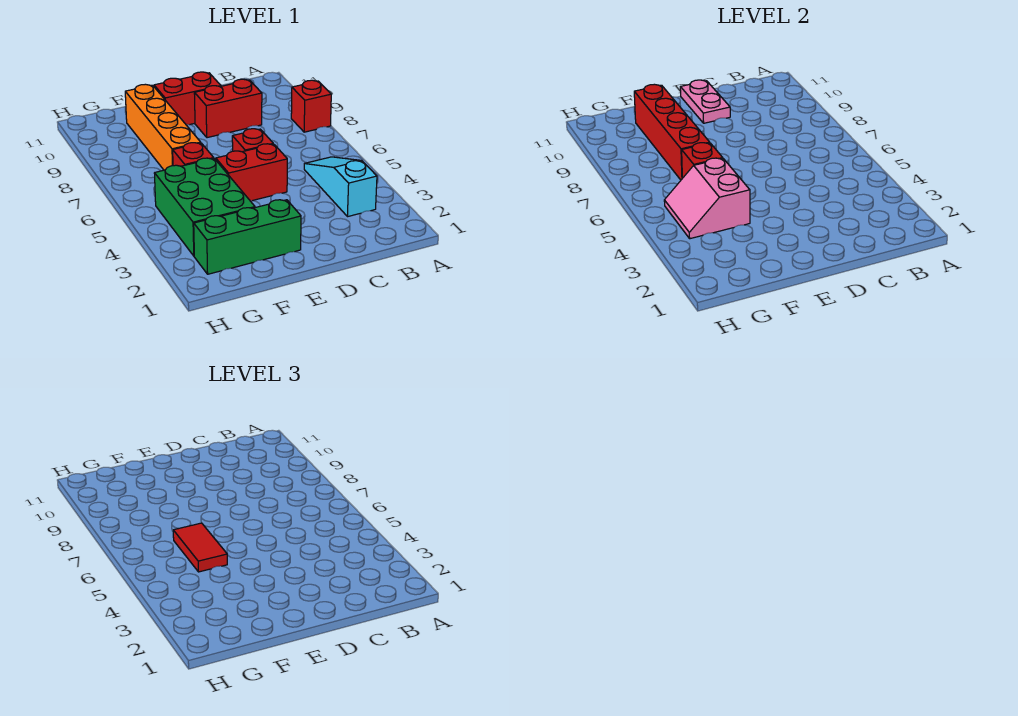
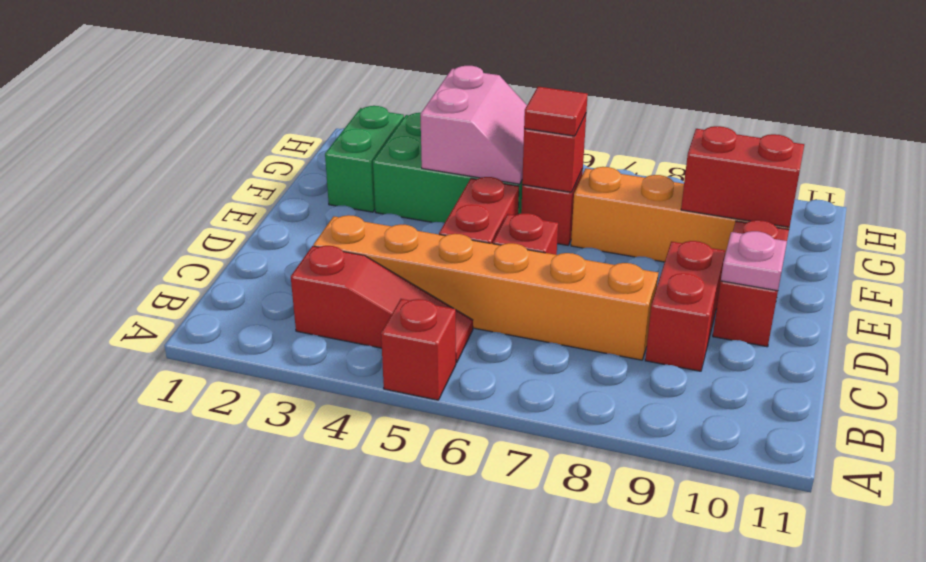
red brick A8 level 1 -> red brick A5 level 1
cyan slope B3:B5 level 1 top 3 -> red slope B3:B5 level 1 top 3
none -> orange brick C3:C8 level 1
pink plate D10:D11 level 2 -> pink plate D10 level 2
green brick E2:G2 level 1 -> green brick F2:G2 level 1
pink slope F4:G5 level 2 top F -> pink slope F4:G5 level 2 top 4
red tile F5:F6 level 3 -> red tile F6 level 3
red brick F7:F10 level 2 -> red brick F9:F10 level 2

